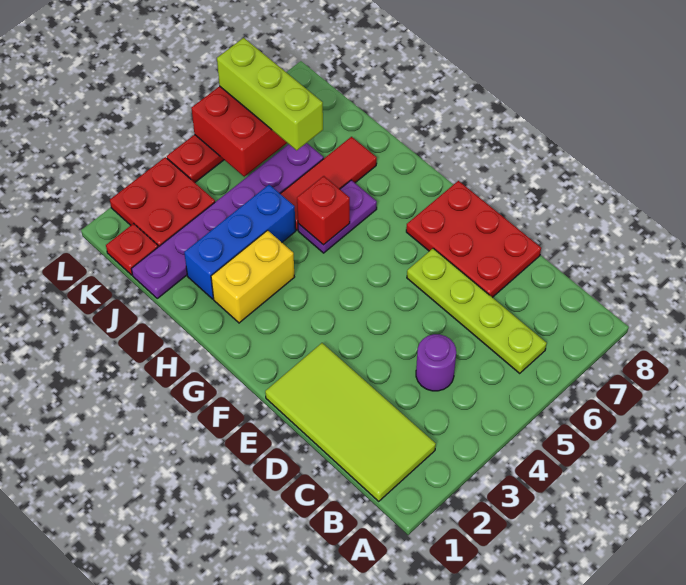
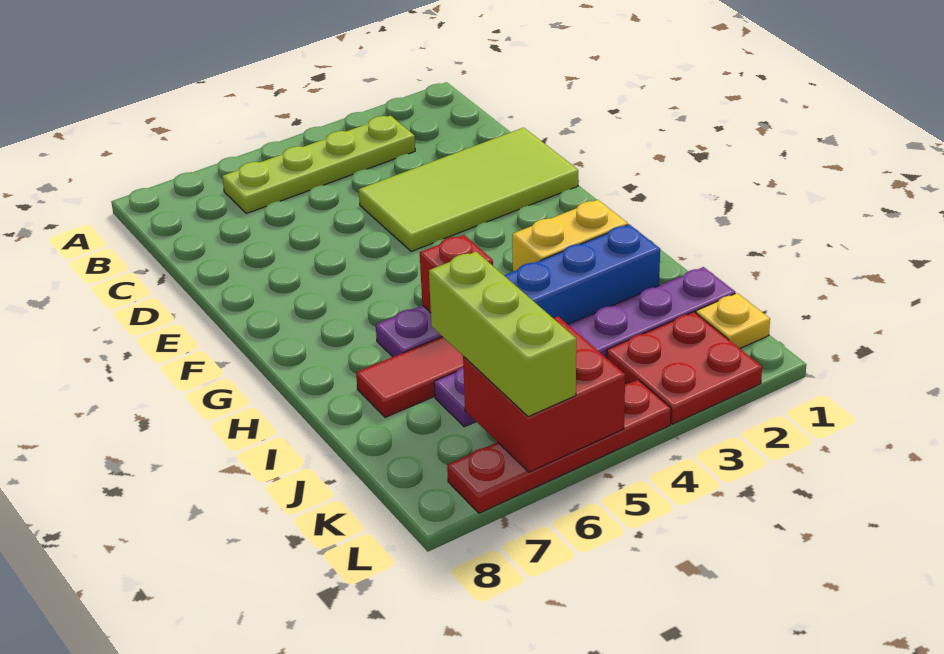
lime tile B1:E2 level 1 -> lime tile D1:E4 level 1
lime plate B6:E6 level 1 -> lime plate B3:B6 level 1
purple round brick C4 level 1 -> none
red plate D7:F8 level 1 -> none
red plate K1 level 1 -> yellow plate K1 level 1

